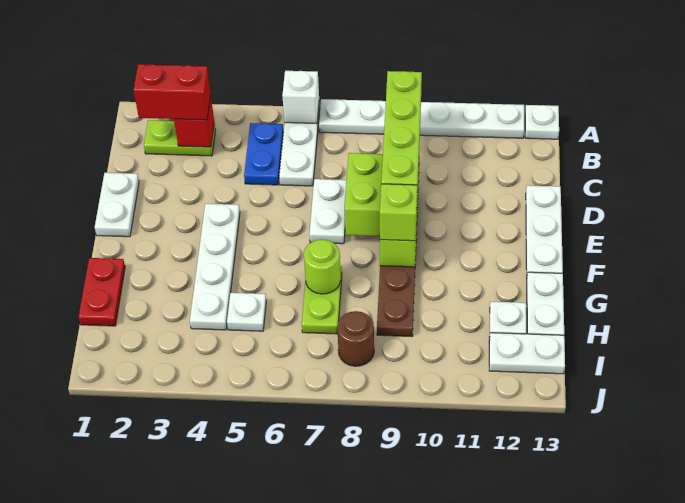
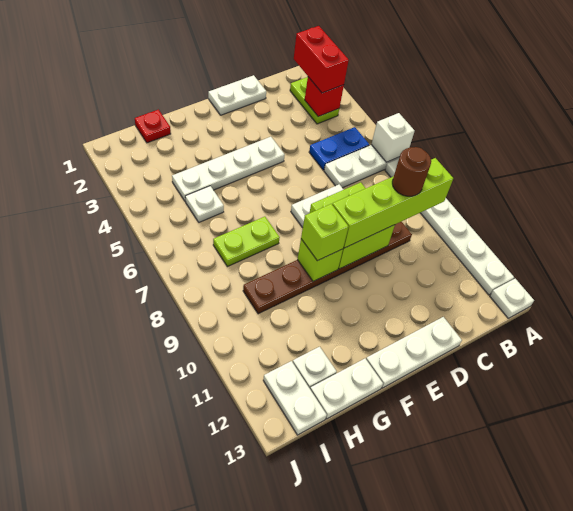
red plate G1:H1 level 1 -> red plate H1 level 1
lime round brick G7 level 2 -> none
brown round brick I8 level 1 -> brown round brick C9 level 4

